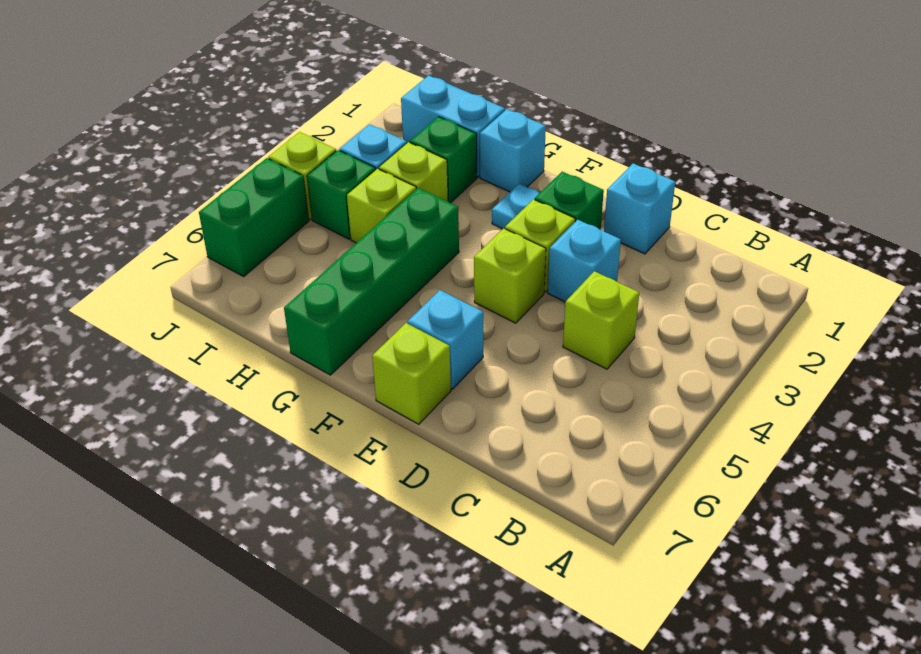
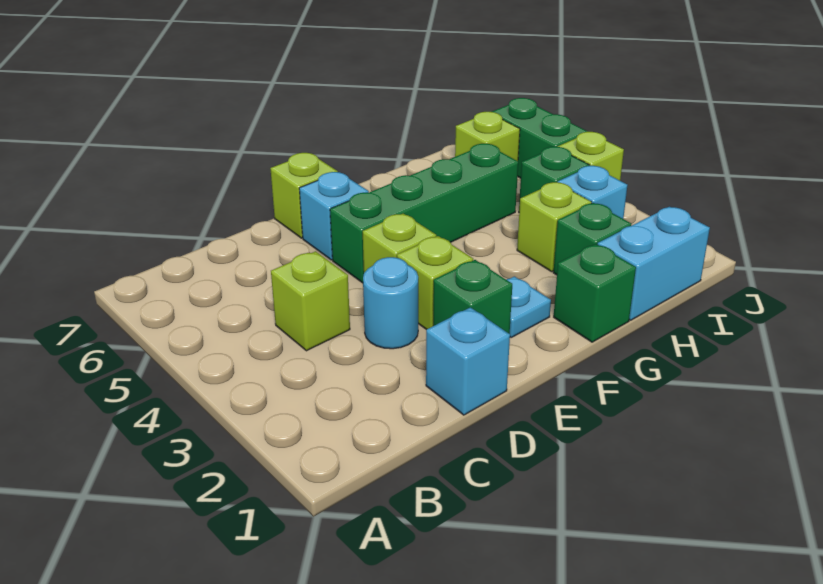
cyan brick D3 level 1 -> cyan round brick D3 level 1
cyan brick G1 level 1 -> green brick G1 level 1
green brick G4:G7 level 1 -> green brick E5:H5 level 1
lime brick H4 level 1 -> lime brick I6 level 1

